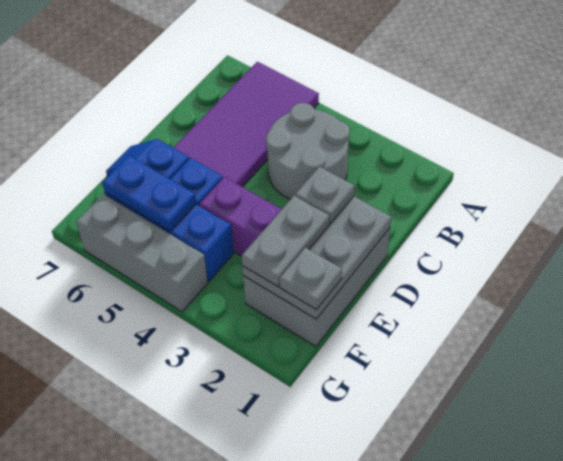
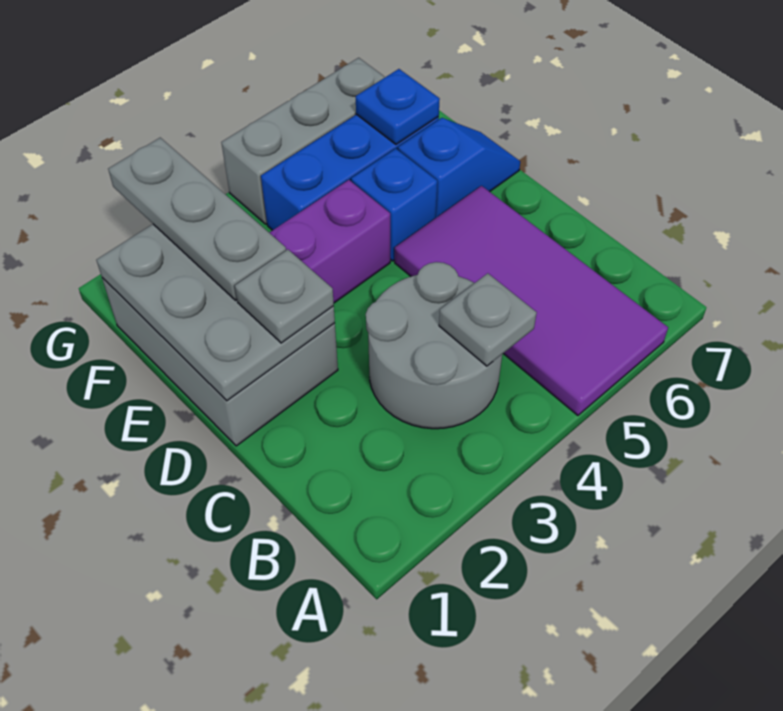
grey plate E2:F2 level 3 -> grey plate E2:G2 level 3
grey plate F1 level 3 -> grey plate B4 level 2
blue plate F5:F6 level 2 -> blue plate F6 level 2

